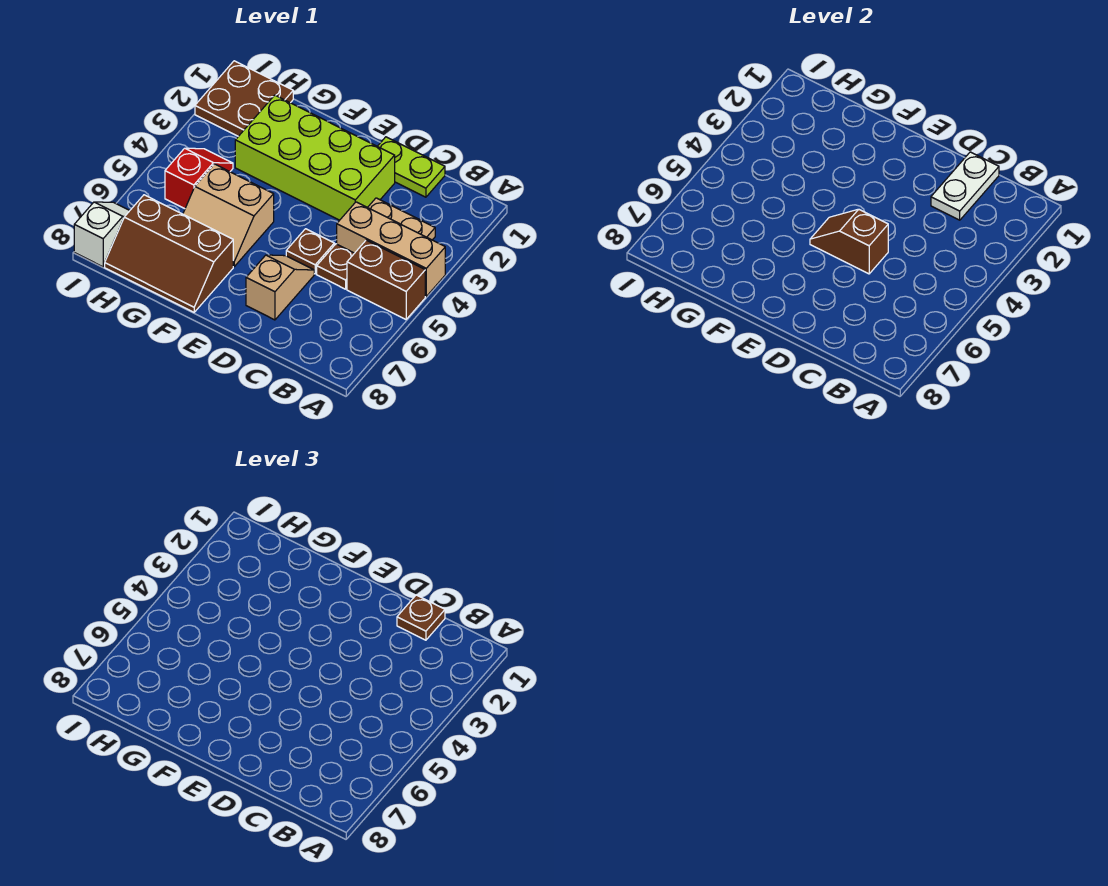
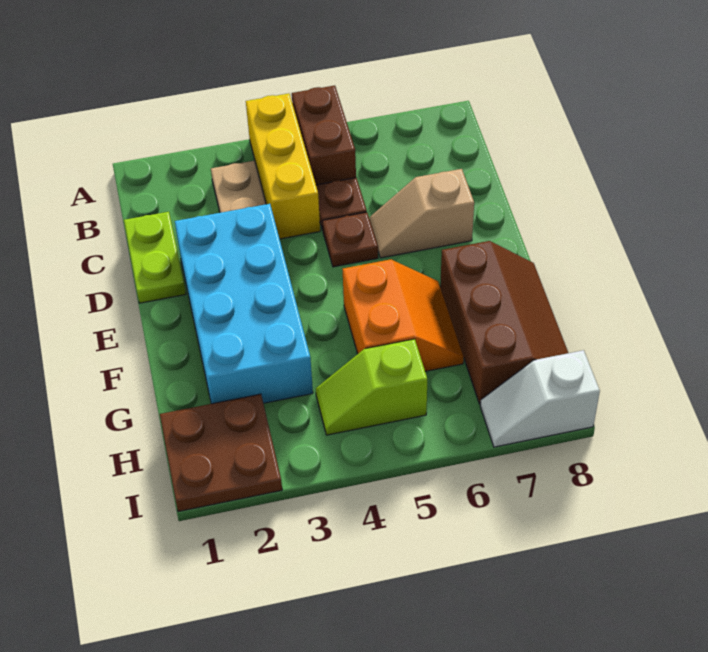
tan brick A4:C4 level 1 -> yellow brick A4:C4 level 1
white plate C1:C2 level 2 -> none
brown plate C1 level 3 -> none
lime brick D2:G3 level 1 -> cyan brick D2:G3 level 1
brown slope D5:E5 level 2 top D -> none
tan slope F5:G6 level 1 top 5 -> orange slope F5:G6 level 1 top 5
red slope H4:H5 level 1 top 5 -> lime slope H4:H5 level 1 top 5

